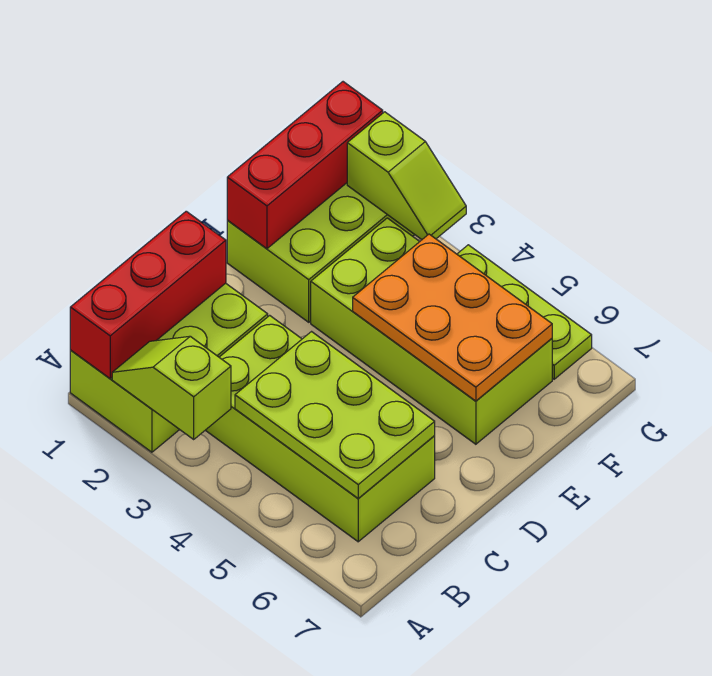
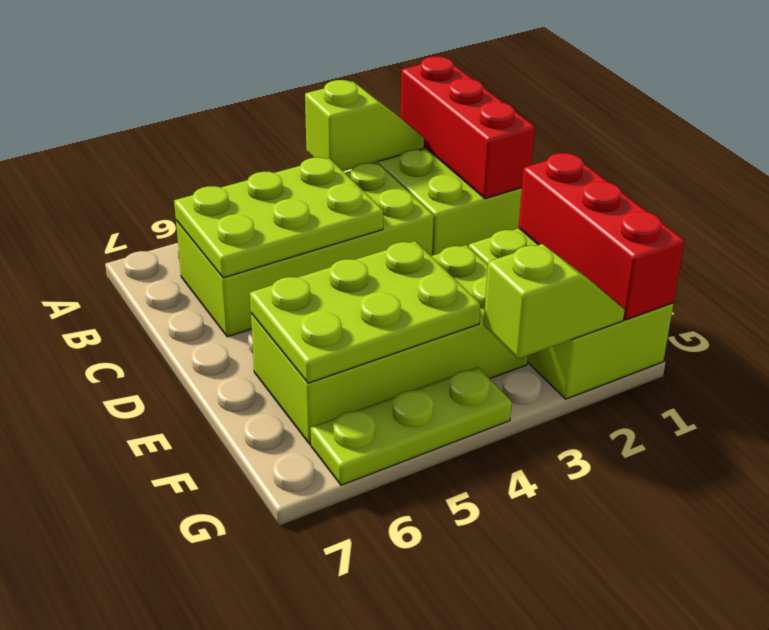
orange plate E4:F6 level 2 -> lime plate E4:F6 level 2
lime slope G2:G3 level 2 top 2 -> lime slope G2:G3 level 2 top 3

